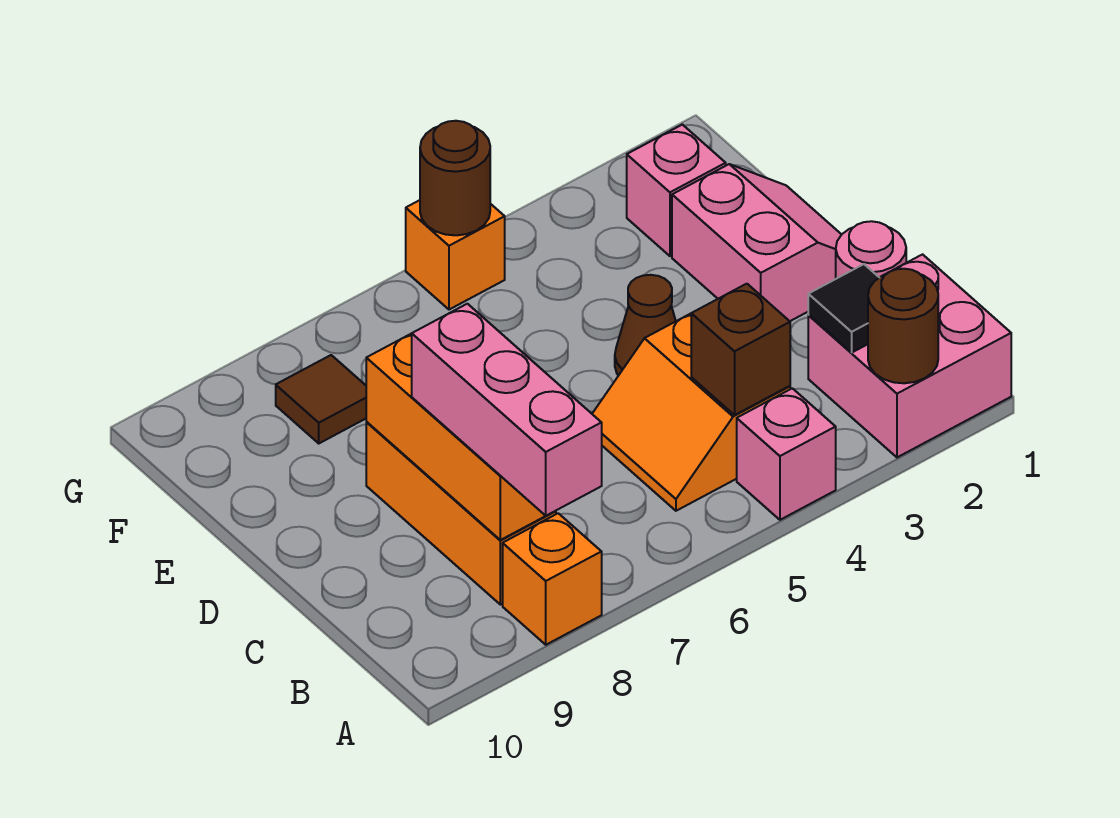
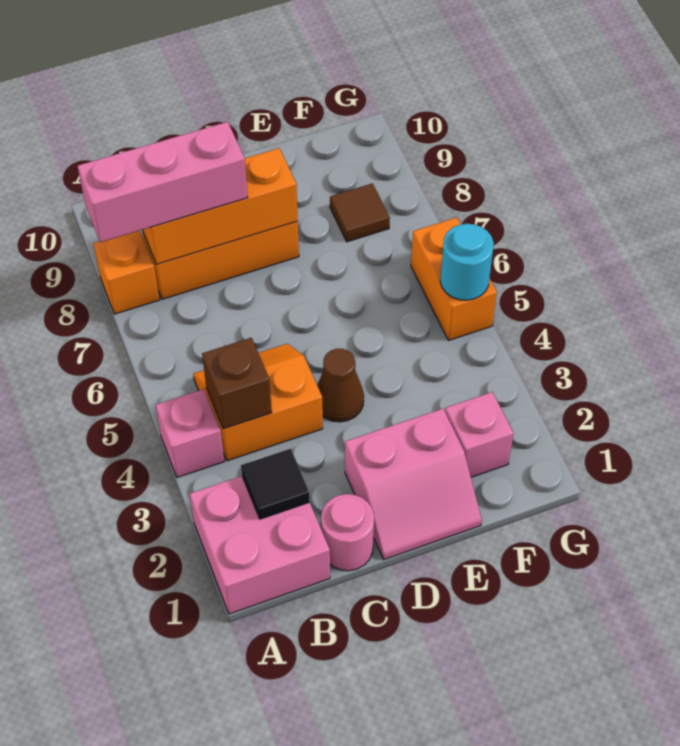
brown round brick A2 level 2 -> none
orange brick G5 level 1 -> orange brick G5:G6 level 1
brown round brick G5 level 2 -> cyan round brick G5 level 2

